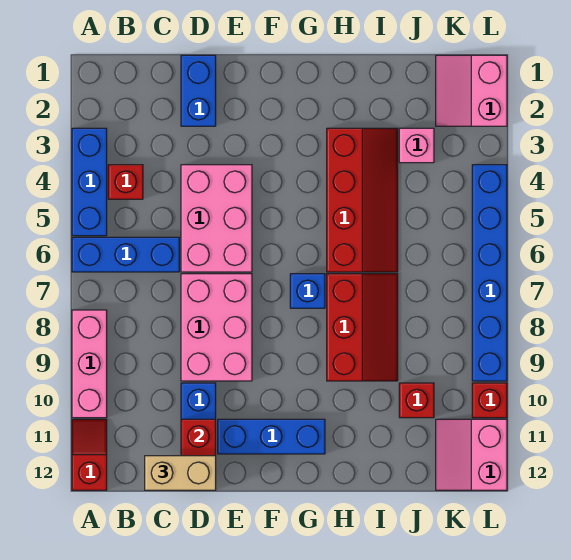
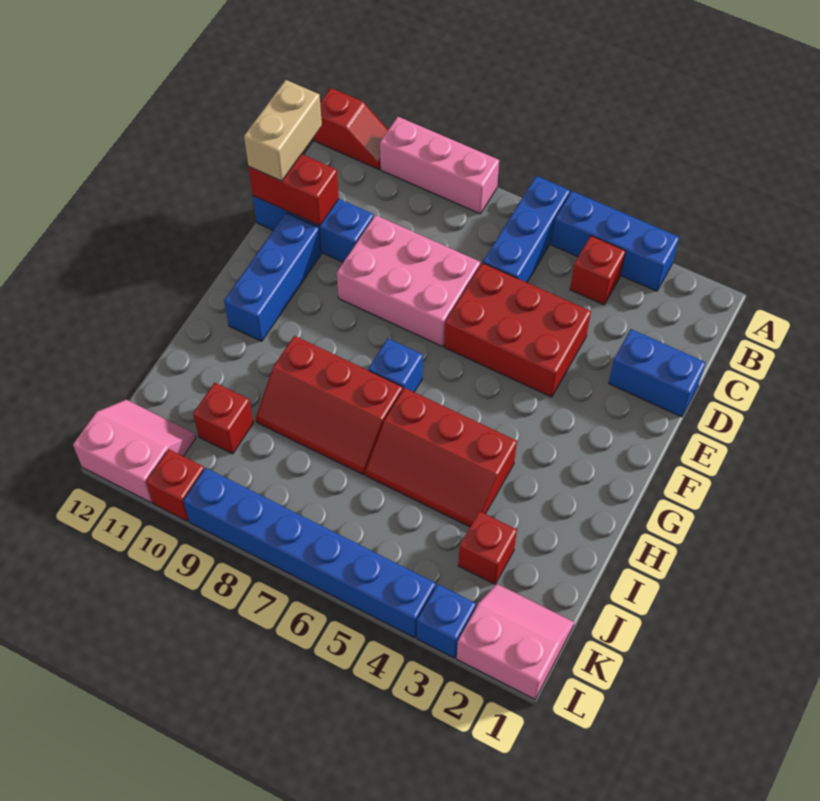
pink brick D4:E6 level 1 -> red brick D4:E6 level 1
red slope H3:I6 level 1 top H -> red slope H4:I6 level 1 top H
pink brick J3 level 1 -> red brick J3 level 1
none -> blue brick L3 level 1

